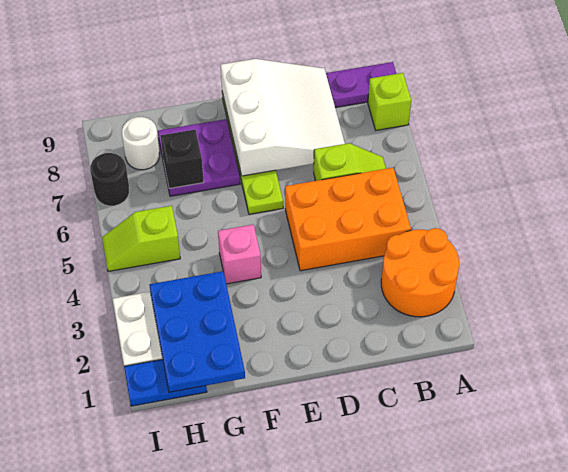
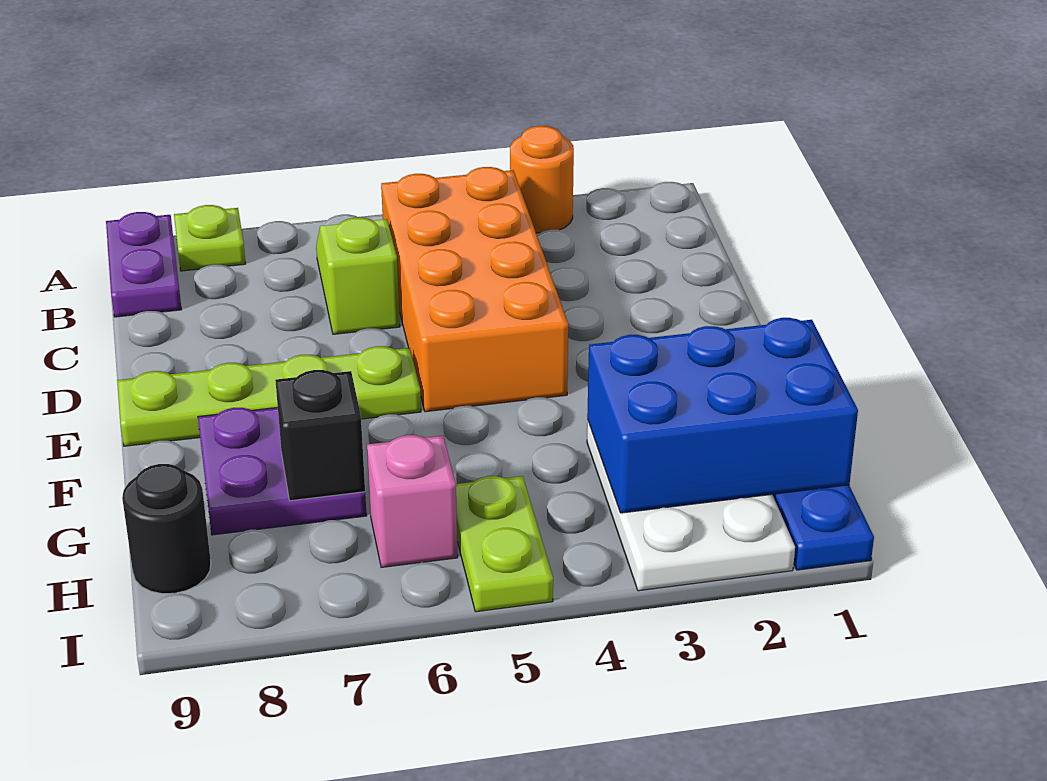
orange round brick A2:B3 level 1 -> orange round brick A3 level 1
lime brick A8 level 1 -> lime plate A8 level 1
orange brick B4:D5 level 1 -> orange brick B4:E5 level 1
white slope C7:E9 level 2 top E -> none
pink brick F4 level 1 -> pink brick H6 level 1
blue plate G1:H3 level 2 -> blue brick G1:H3 level 2
lime slope H5:I5 level 1 top H -> lime plate H5:I5 level 1
white round brick H8 level 1 -> none
black round brick I7 level 1 -> black round brick H9 level 1

